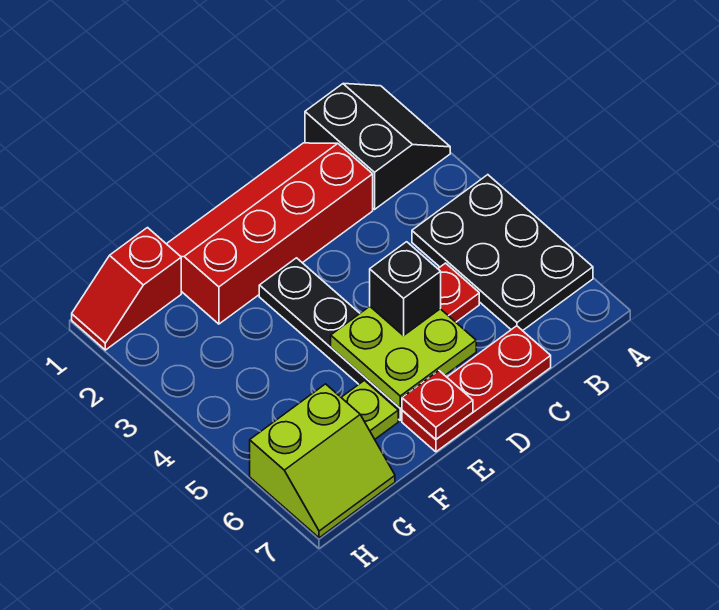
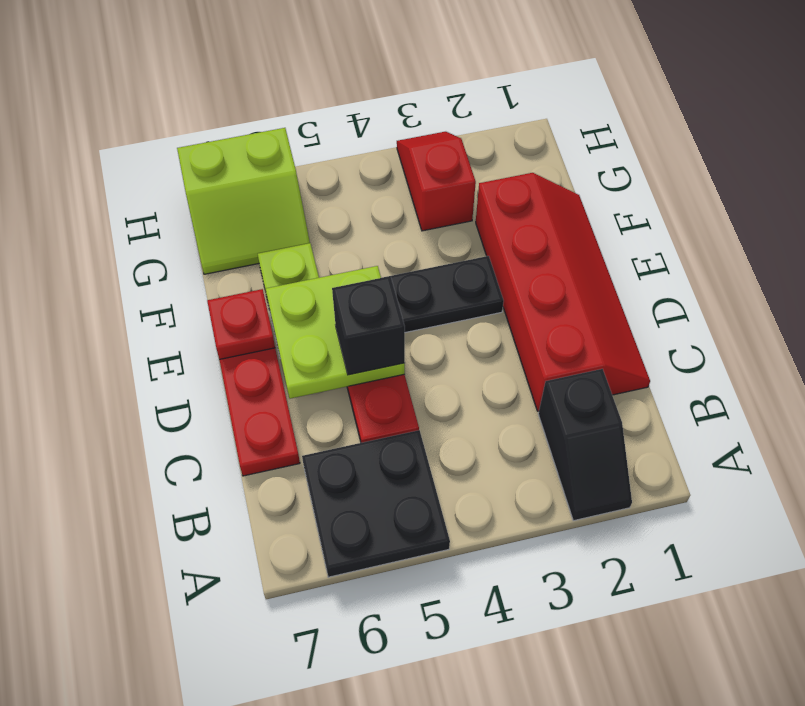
black slope A1:B2 level 1 top B -> black slope A2:B2 level 1 top B
black plate A4:B6 level 1 -> black plate A5:B6 level 1
red slope G1:H1 level 1 top G -> red slope G3:H3 level 1 top G
lime slope G6:H7 level 1 top 6 -> lime slope G6:H7 level 1 top H

